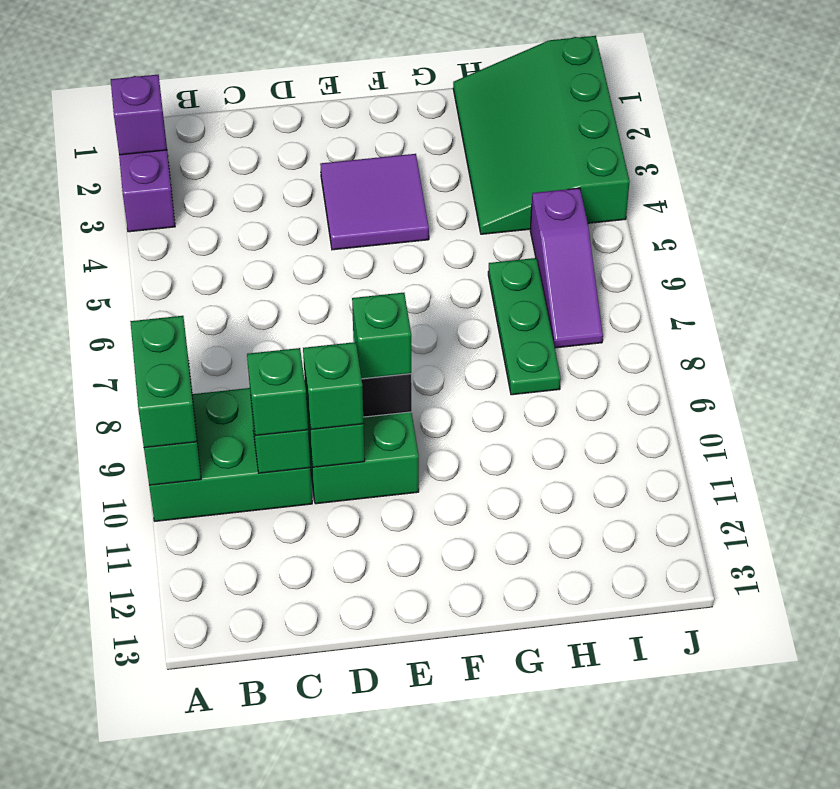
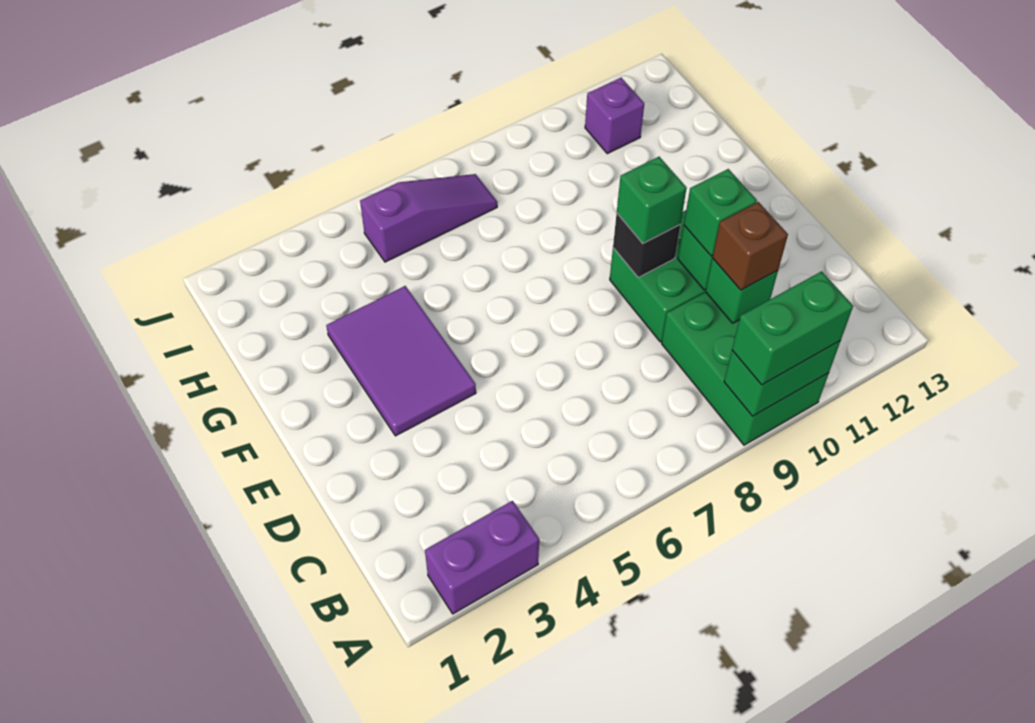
purple brick A2 level 2 -> purple brick I11 level 1
green brick C10 level 3 -> brown brick C10 level 3
purple tile E3:F4 level 1 -> purple tile E3:G4 level 1
green slope H1:J4 level 1 top J -> none
green plate H6:H8 level 1 -> none

